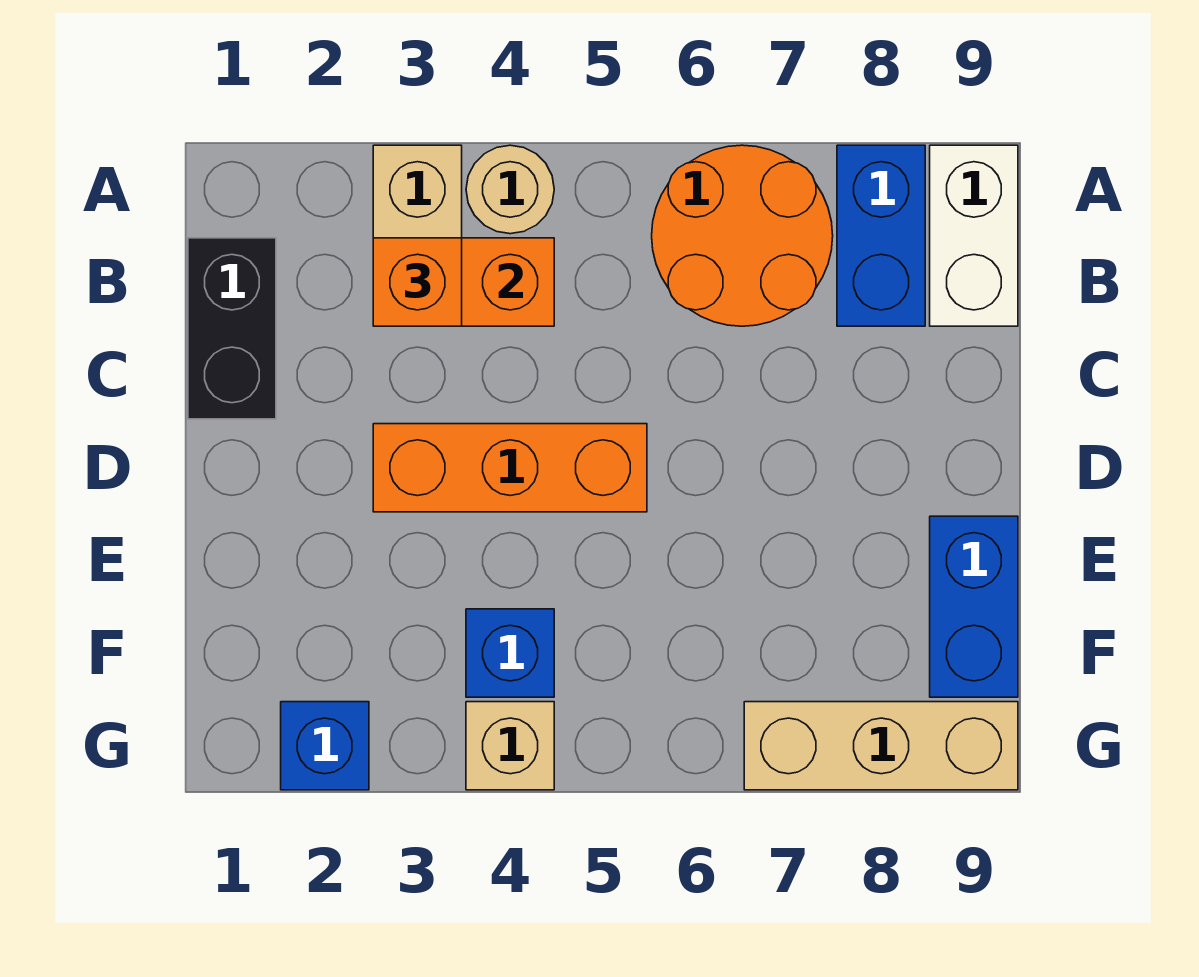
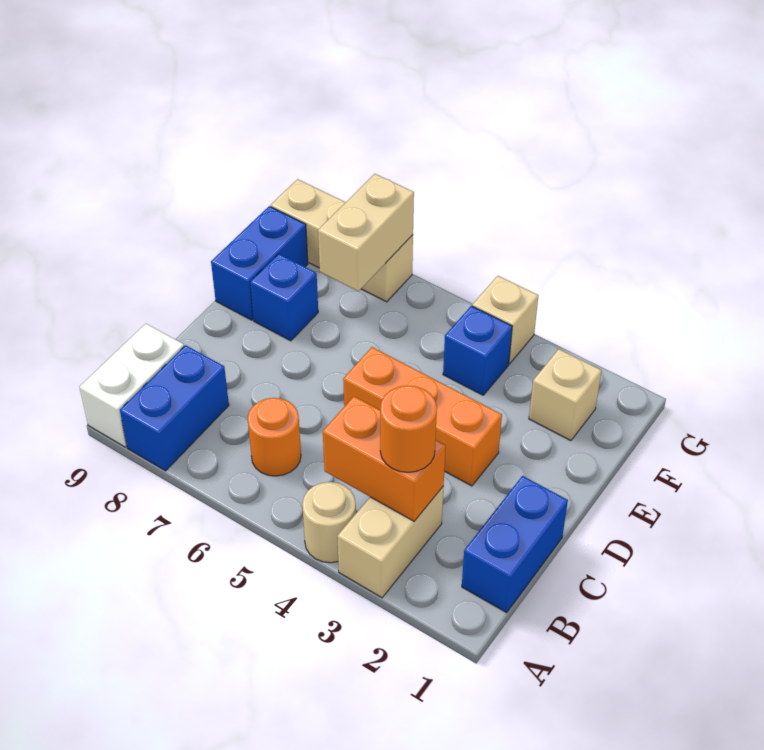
orange round brick A6:B7 level 1 -> orange round brick B6 level 1
black brick B1:C1 level 1 -> blue brick B1:C1 level 1
orange brick B3 level 3 -> orange round brick B3 level 3
none -> tan brick F2 level 1
none -> tan brick F7:G7 level 2
blue brick G2 level 1 -> blue brick E8 level 1

